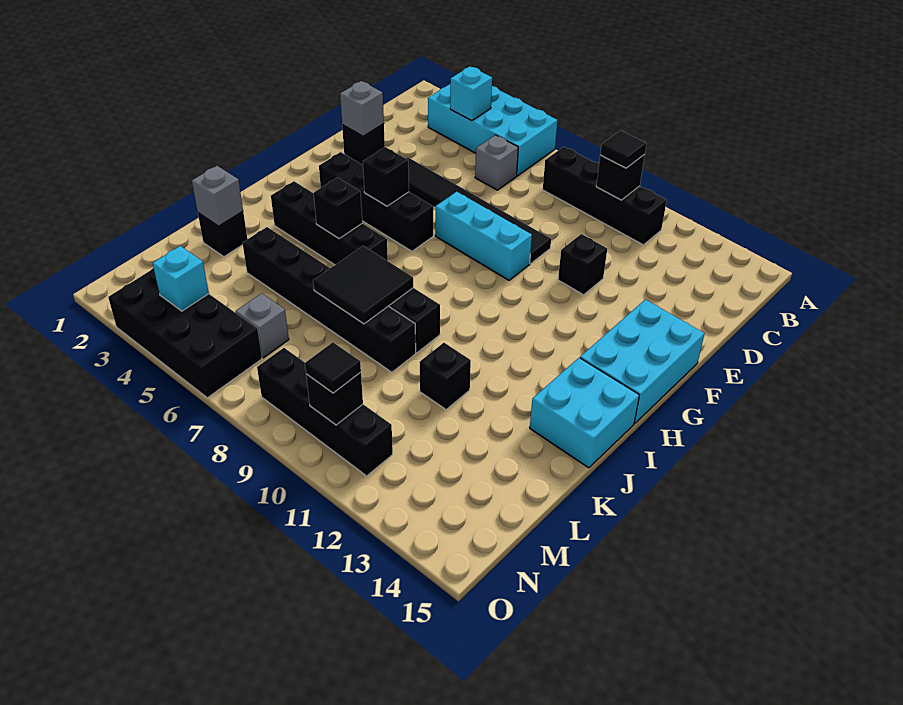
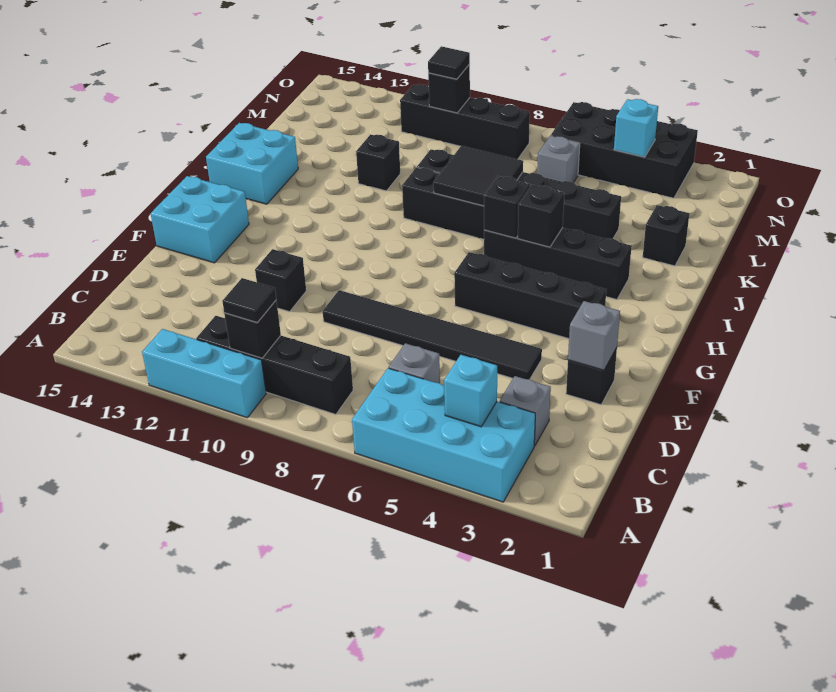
cyan brick F7:F9 level 1 -> cyan brick A10:A12 level 1
cyan brick F14:H15 level 1 -> cyan brick F14:G15 level 1
black brick G5 level 2 -> black brick I6 level 2
grey brick K2 level 2 -> grey brick C3 level 1

